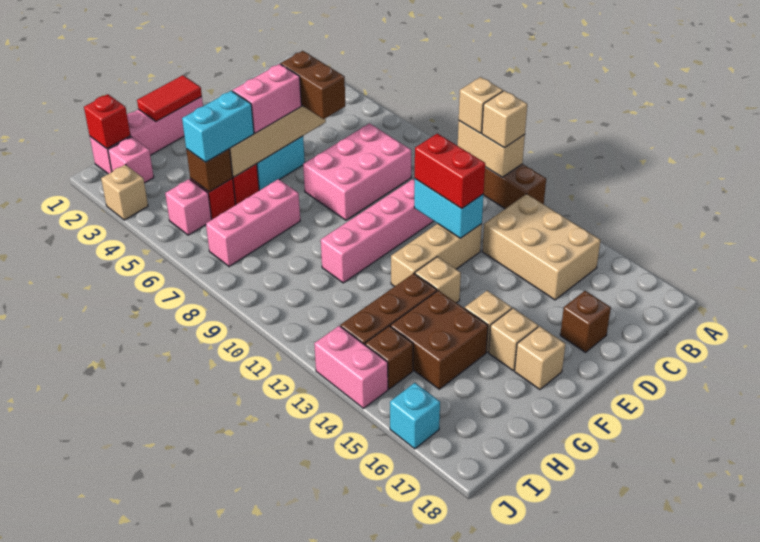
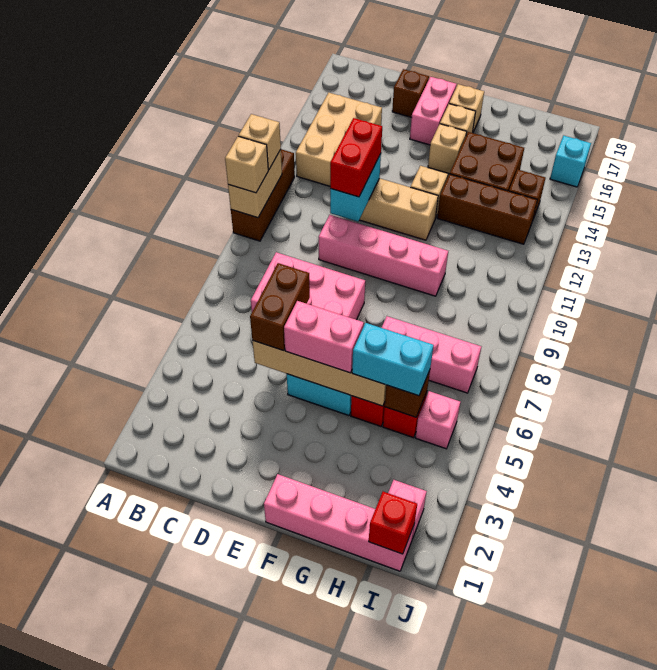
red tile F1:G1 level 2 -> none
tan brick J3 level 1 -> none
pink brick J13:J14 level 1 -> pink brick E16:E17 level 1

